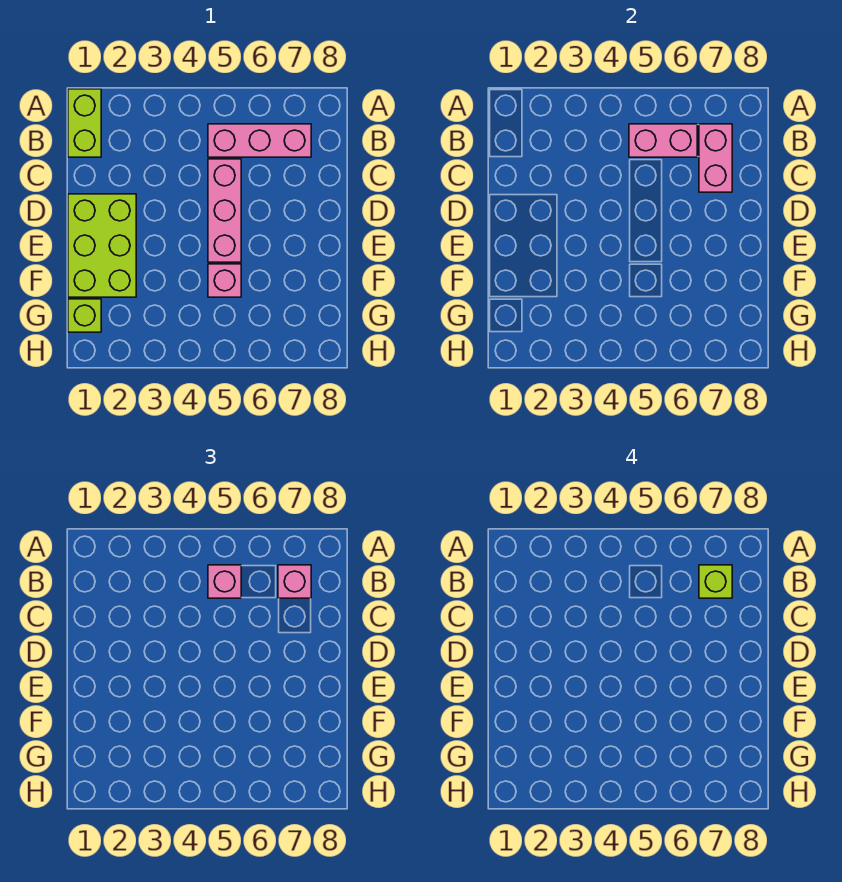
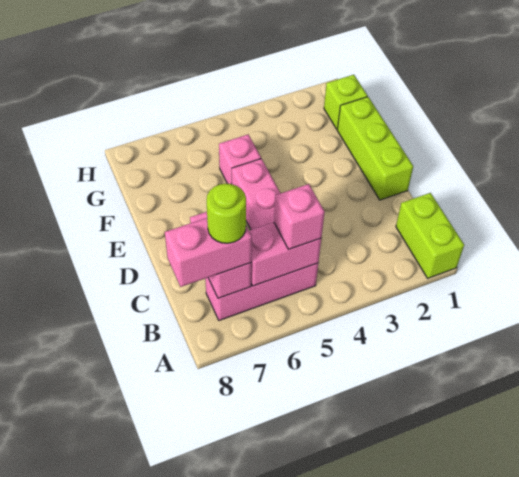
pink brick B7 level 3 -> pink brick B7:B8 level 3
lime brick B7 level 4 -> lime round brick B7 level 4
lime brick D1:F2 level 1 -> lime brick D1:F1 level 1

